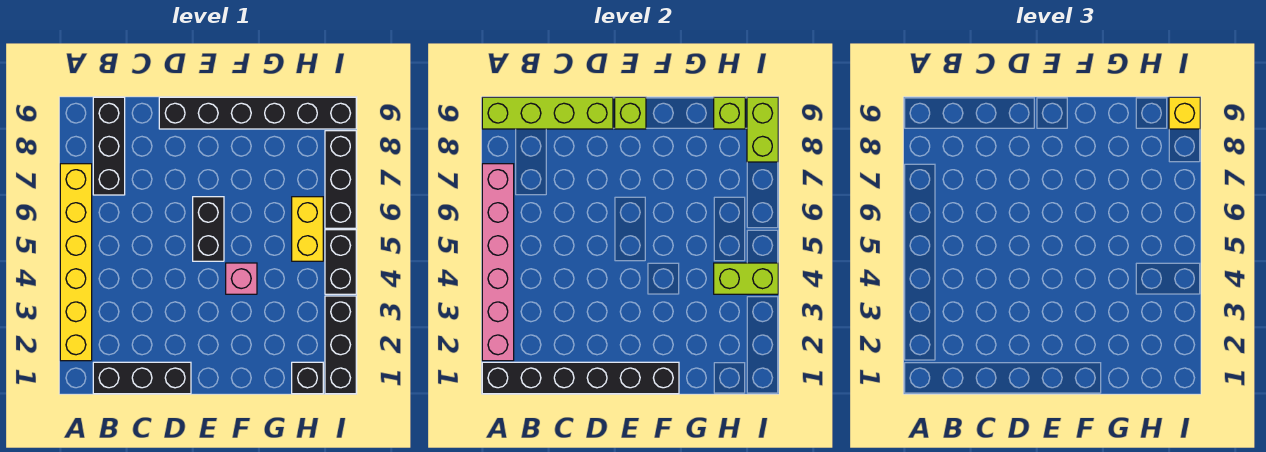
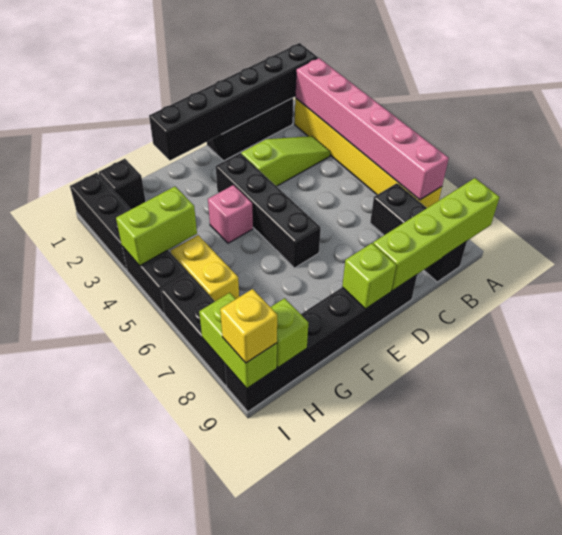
none -> lime slope B3:D3 level 1 top D
black brick E5:E6 level 1 -> black brick E3:E6 level 1

